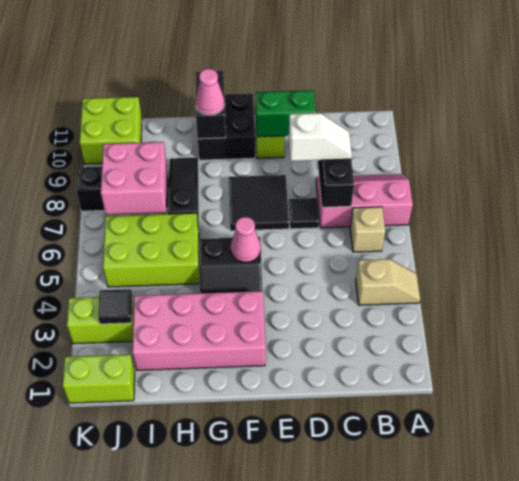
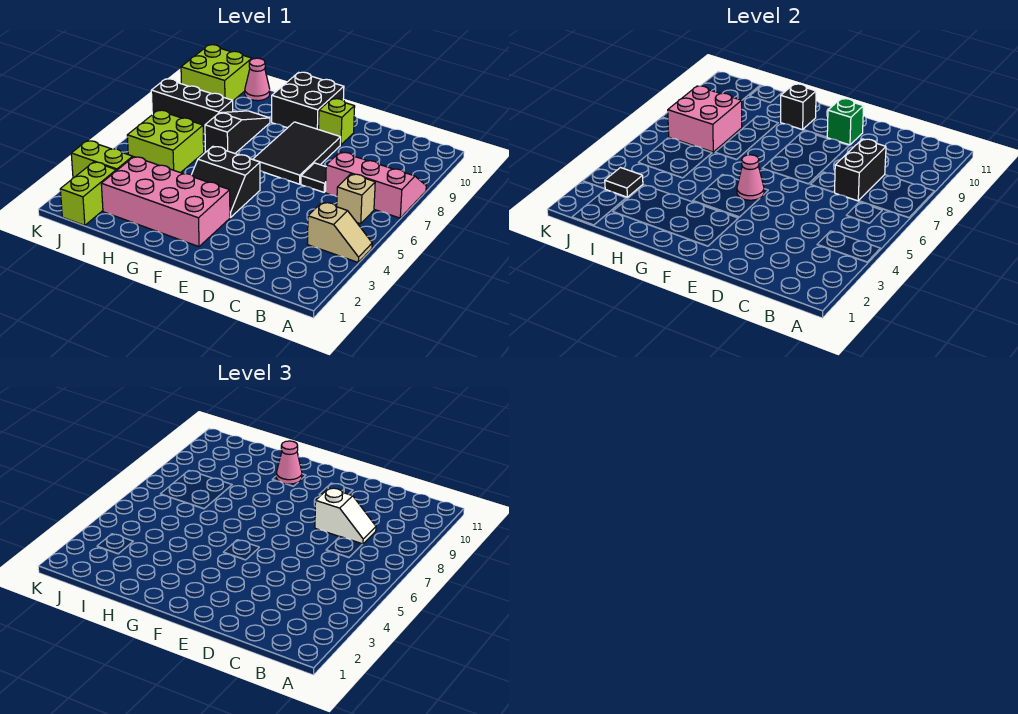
green brick D10:E10 level 2 -> green brick E10 level 2
black tile E7:F8 level 1 -> black tile E7:F9 level 1
black brick G10:G11 level 2 -> black brick G10 level 2
lime brick H5:J6 level 1 -> lime brick I5:J6 level 1
none -> pink cone I11 level 1
lime brick J1:K1 level 1 -> lime brick J1:J2 level 1

